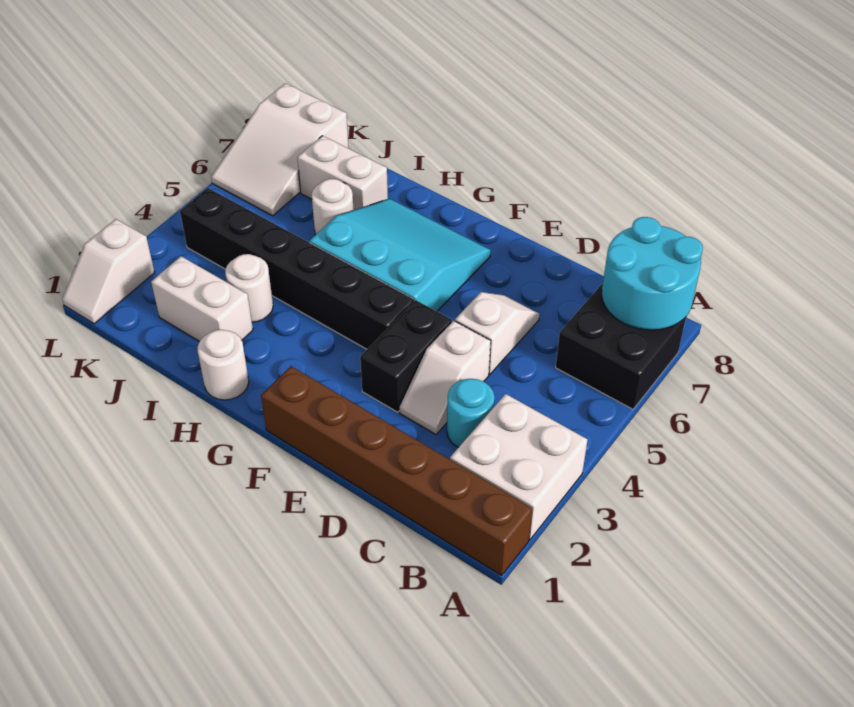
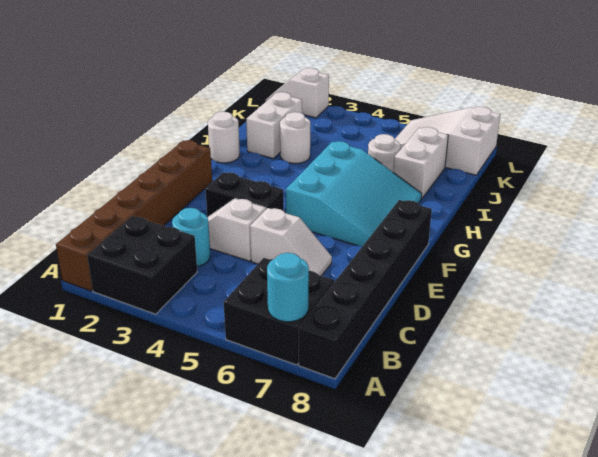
white brick A2:B3 level 1 -> black brick A2:B3 level 1
cyan round brick A7:B8 level 2 -> cyan round brick A7 level 2
black brick F4:K4 level 1 -> black brick A8:F8 level 1

